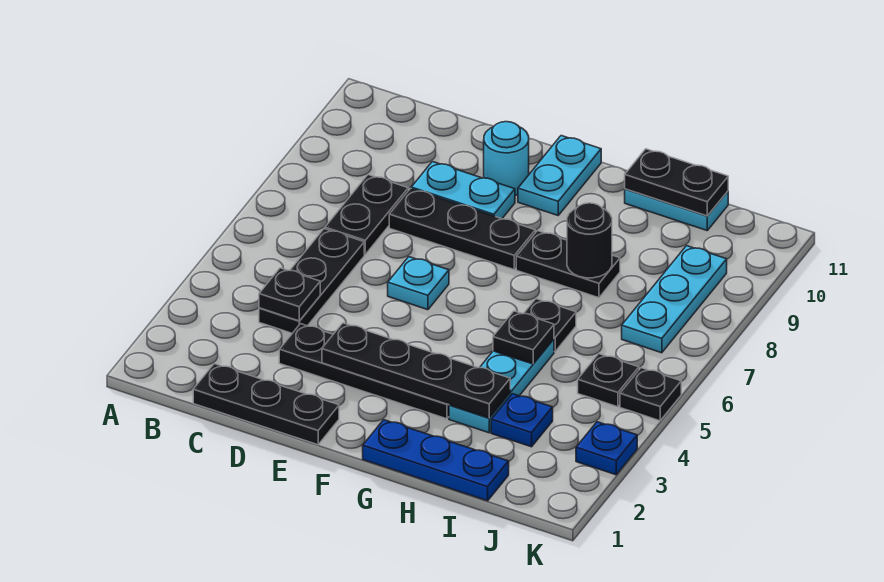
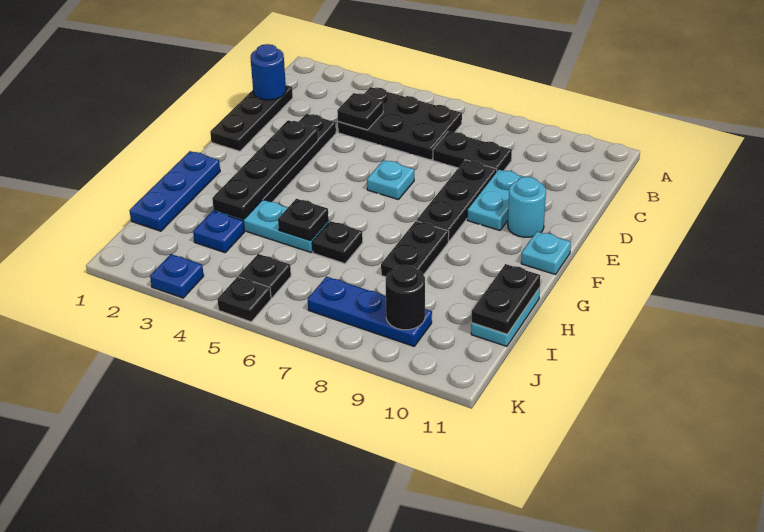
none -> blue round brick C1 level 2
black plate C4:C6 level 1 -> black plate B4:C6 level 1
cyan plate F10:F11 level 1 -> cyan plate F11 level 1
black round brick H8 level 2 -> black round brick J9 level 2
cyan plate J7:J9 level 1 -> blue plate J7:J9 level 1

